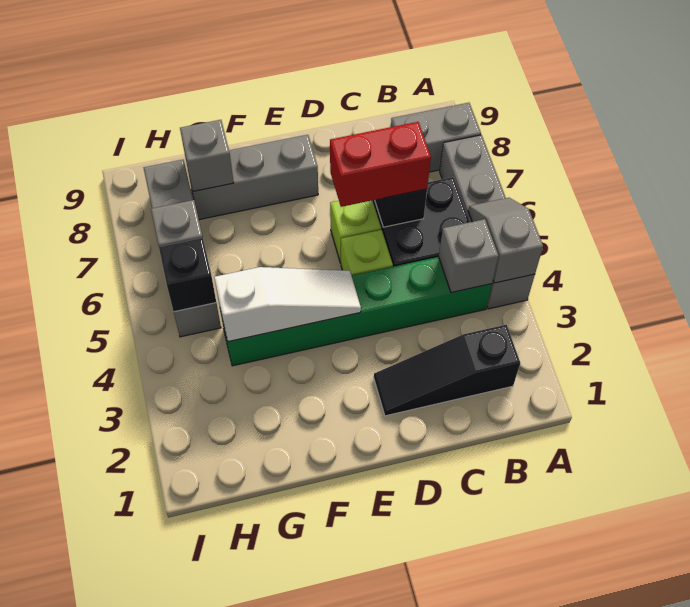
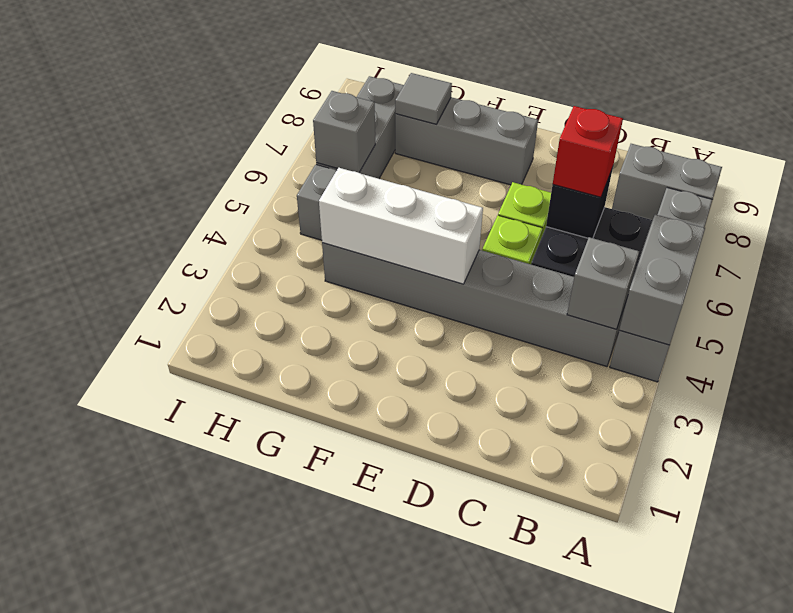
grey slope A4:A5 level 2 top 4 -> grey brick A4:A5 level 2
black slope B2:D2 level 1 top B -> none
green brick B4:G4 level 1 -> grey brick B4:G4 level 1
red brick C6:D6 level 3 -> red brick C6 level 3
white slope E4:G4 level 2 top G -> white brick E4:G4 level 2
grey brick G8 level 2 -> grey tile G8 level 2
black brick H5 level 2 -> none

